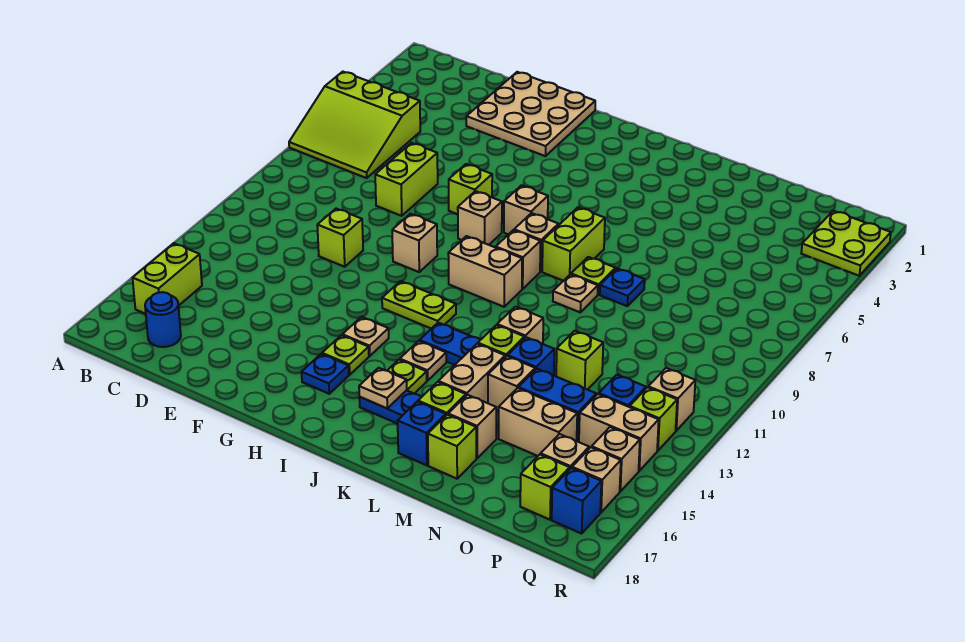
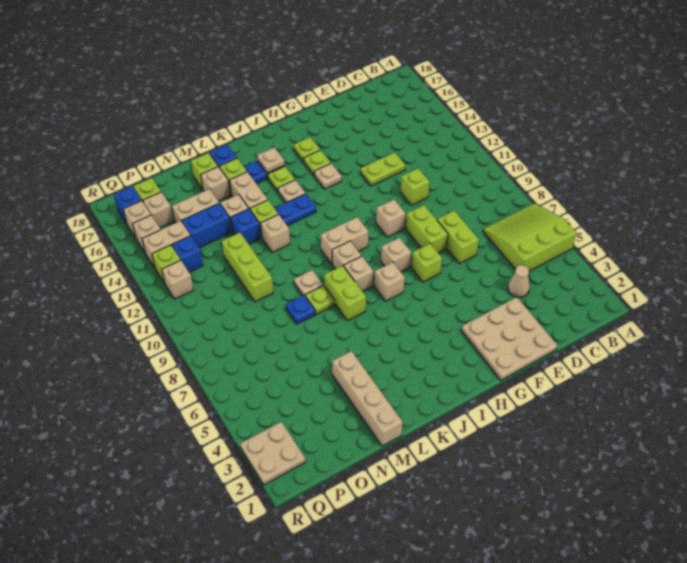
lime brick B15:B16 level 1 -> lime brick F8:F9 level 1
blue round brick C17 level 1 -> none
none -> tan cone D4 level 1
lime plate H12:I12 level 1 -> lime plate E13:F13 level 1
blue plate H16 level 1 -> lime plate H16 level 1
none -> tan brick M1:M4 level 1
lime brick N12 level 1 -> lime brick N10:N12 level 1
lime plate Q2:R3 level 1 -> tan plate Q2:R3 level 1

